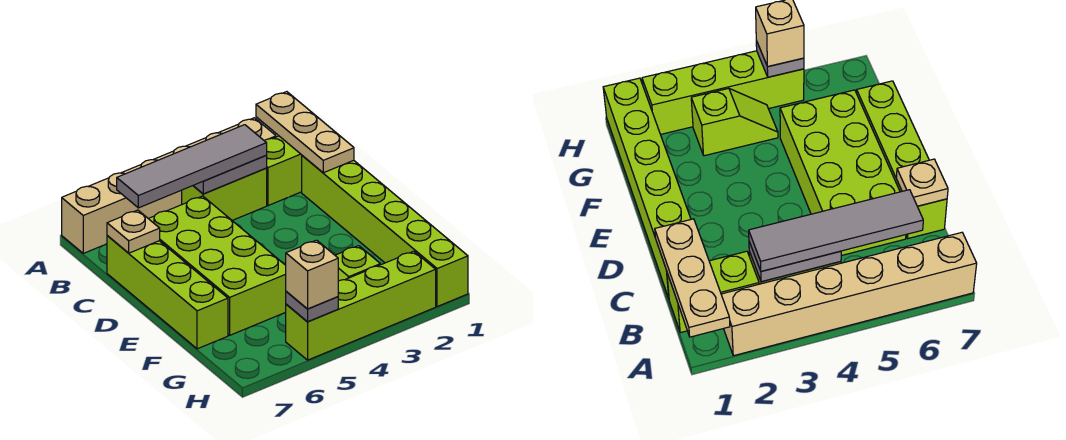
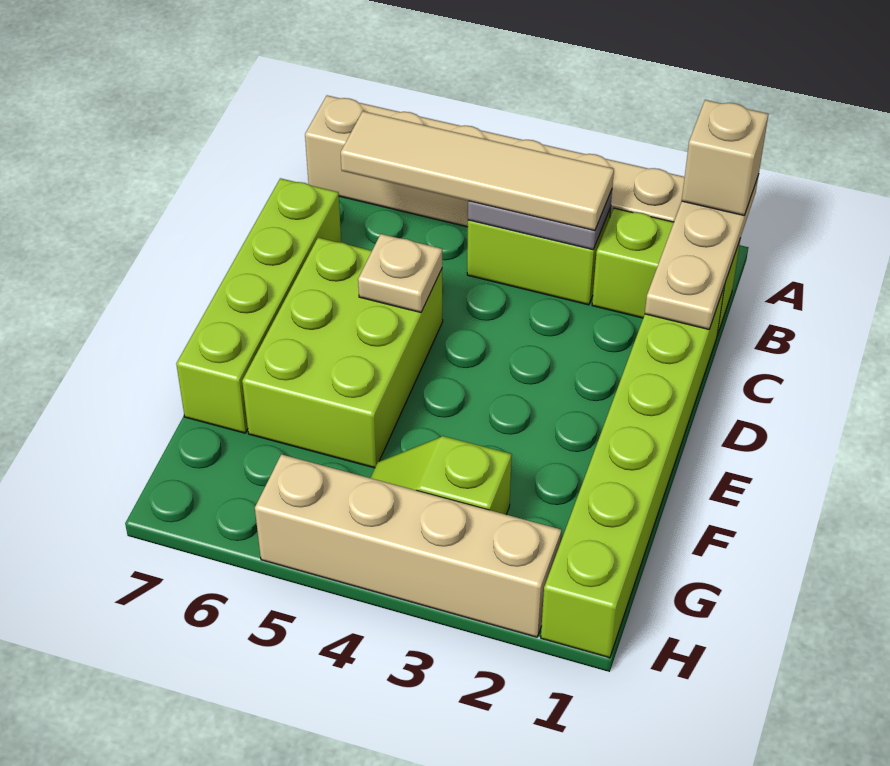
grey tile B3:B6 level 3 -> tan tile B3:B6 level 3
lime brick C5:F6 level 1 -> lime brick D5:F6 level 1
tan plate C7 level 2 -> tan plate D5 level 2
lime brick H2:H5 level 1 -> tan brick H2:H5 level 1
grey plate H5 level 2 -> none
tan brick H5 level 3 -> tan brick A1 level 3

